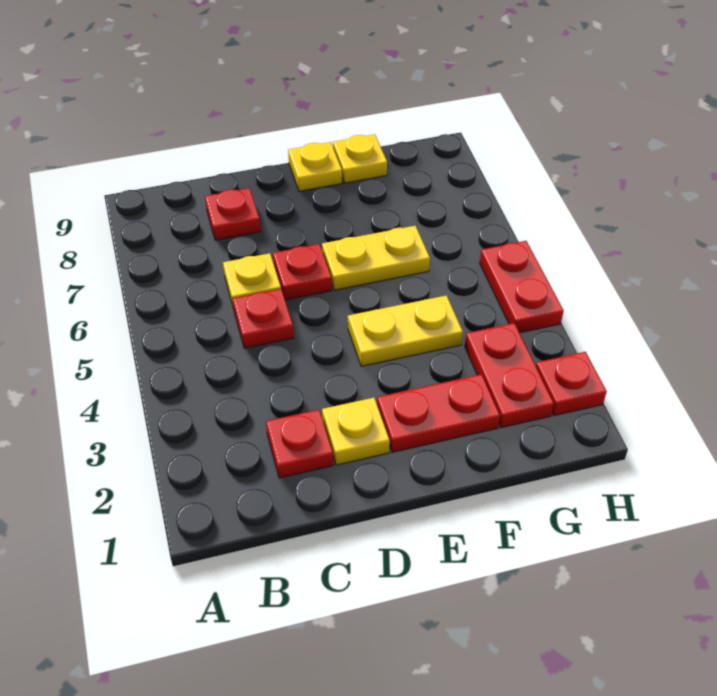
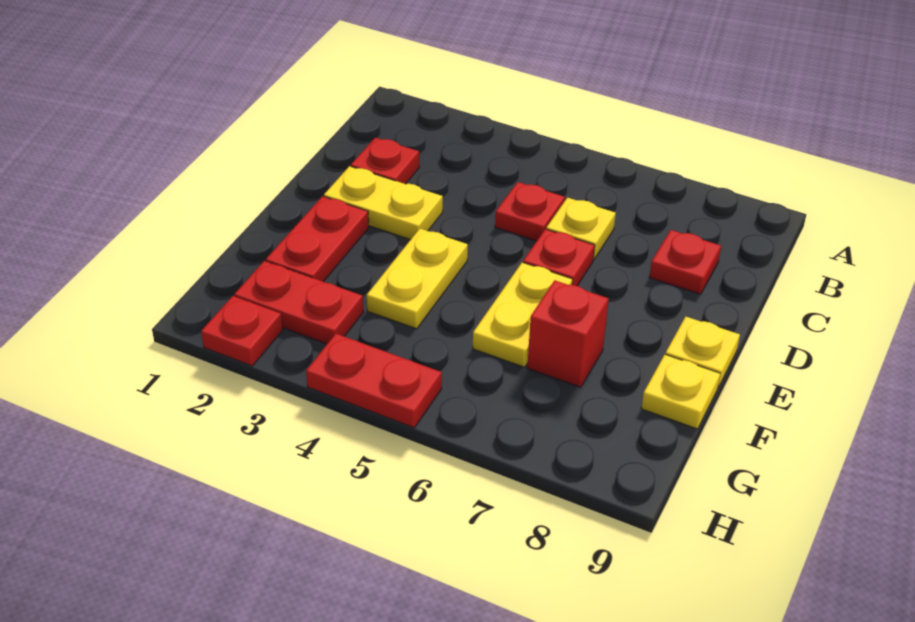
yellow plate D2 level 1 -> yellow plate D2:D3 level 1
none -> red brick F7 level 1

